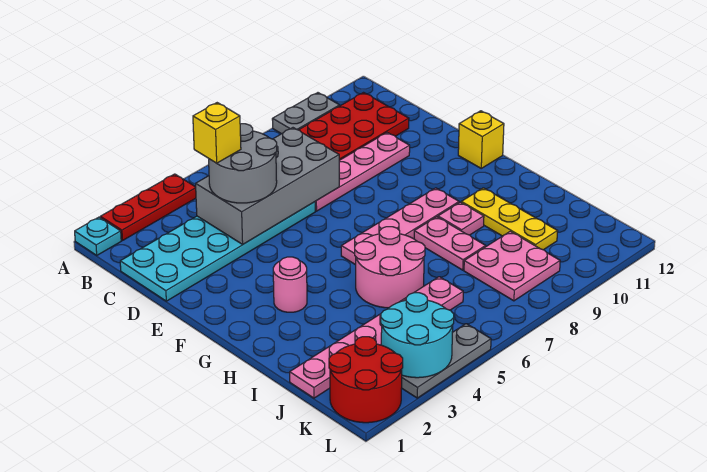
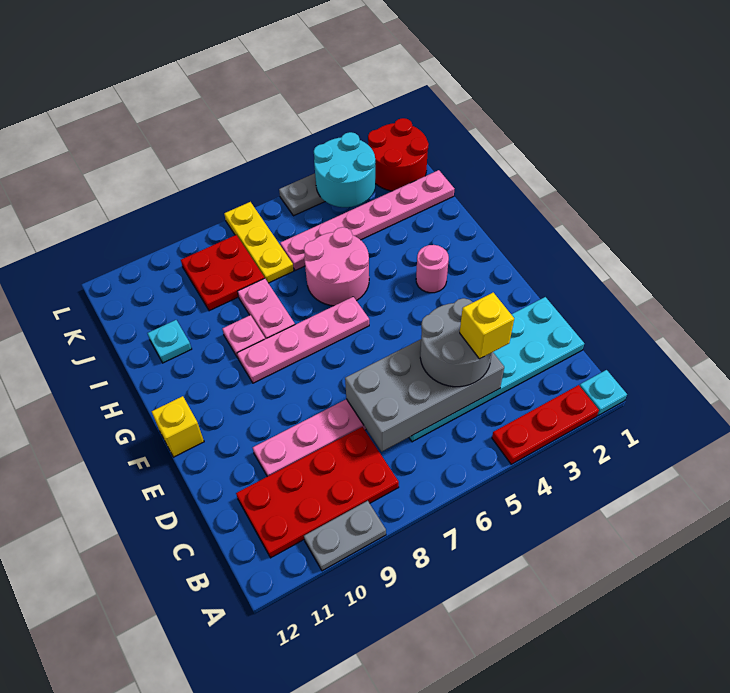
yellow plate H10:J10 level 1 -> yellow plate J7:L7 level 1
none -> cyan plate I11 level 1
pink plate J8:K9 level 1 -> red plate J8:K9 level 1

